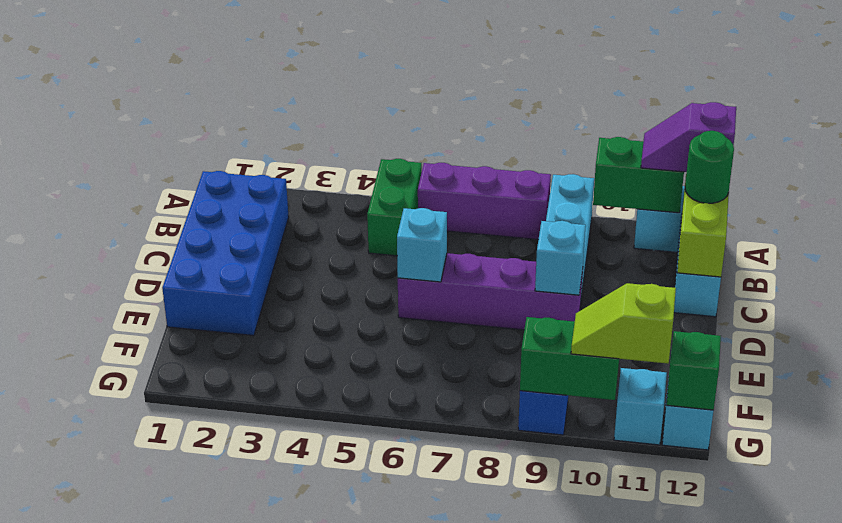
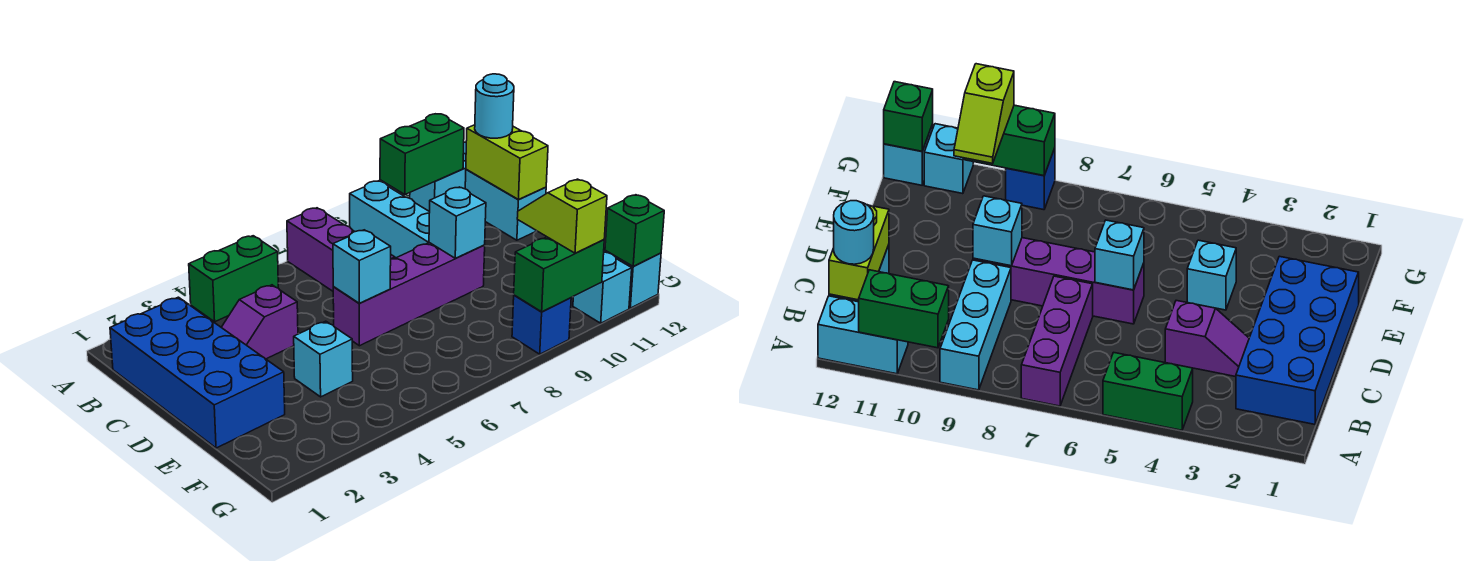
green brick A5:B5 level 1 -> green brick A4:A5 level 1
purple brick A6:A8 level 1 -> purple brick A7:C7 level 1
purple slope A11:A12 level 3 top 12 -> purple slope C3:C4 level 1 top 4
green round brick B12 level 3 -> cyan round brick B12 level 3
none -> cyan brick E4 level 1
lime slope G10:G11 level 3 top 11 -> lime slope F10:G10 level 3 top G

